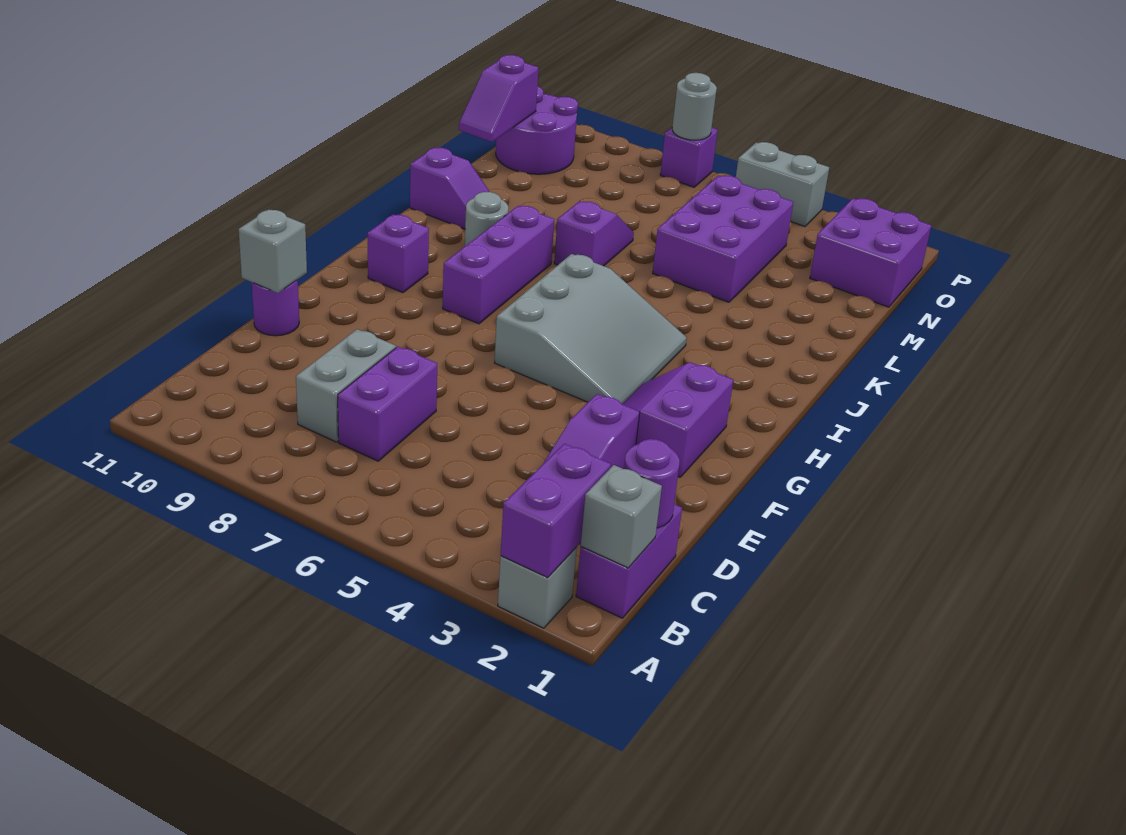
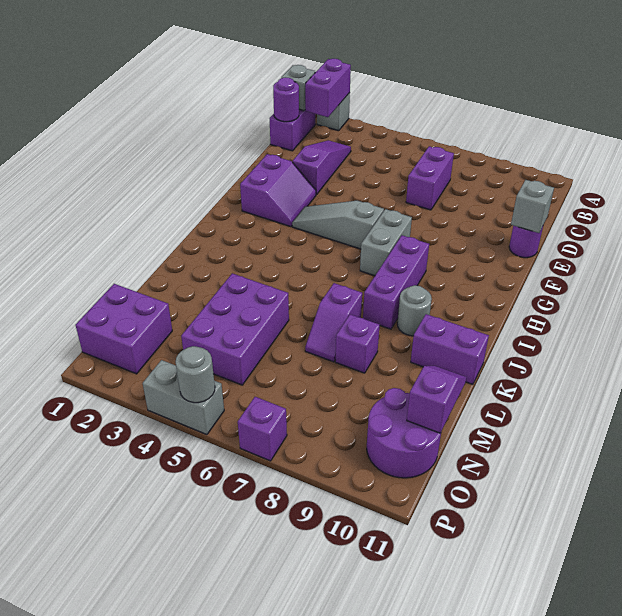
grey brick C8:D8 level 1 -> grey brick G7:H7 level 1
grey slope G4:I6 level 1 top 6 -> grey slope G4:G6 level 1 top 6
purple brick H10 level 1 -> purple brick L8 level 1
purple slope K10:K11 level 1 top 11 -> purple brick K10:K11 level 1
grey round brick P7 level 2 -> grey round brick P5 level 2

